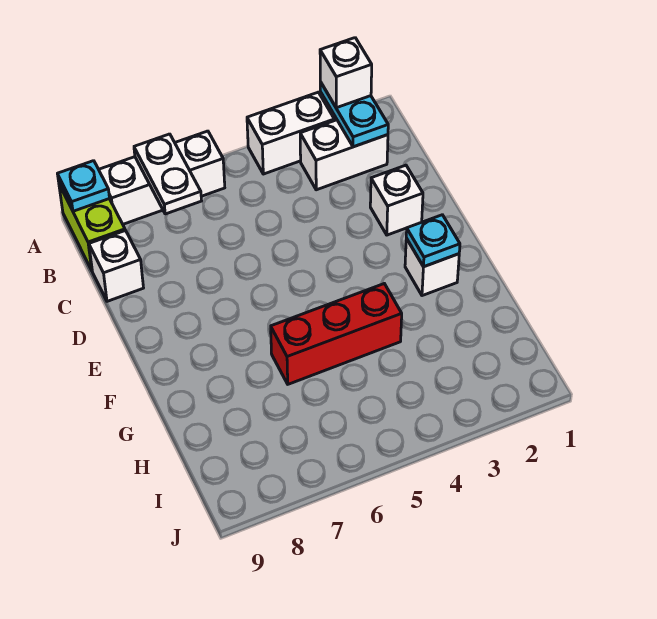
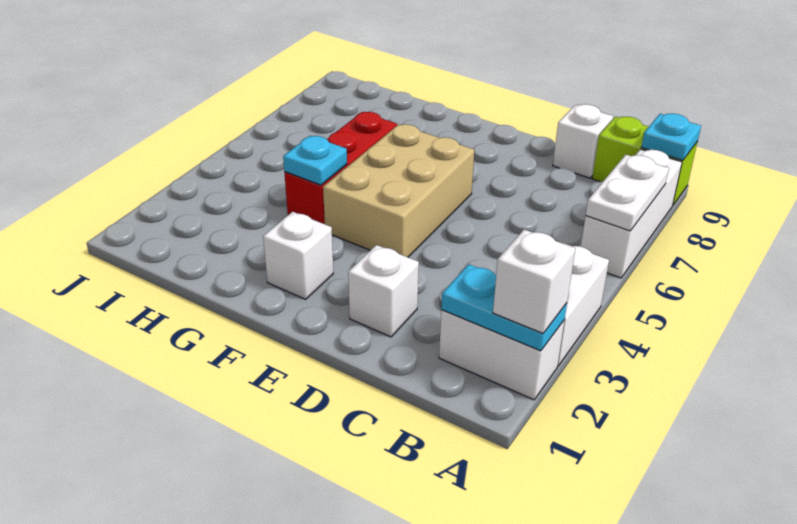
white plate A7:B7 level 2 -> white plate A6:A7 level 2
white brick B2:B3 level 1 -> white brick A2:B2 level 1
none -> tan brick E4:F6 level 1
cyan plate F2 level 2 -> cyan plate G4 level 2

